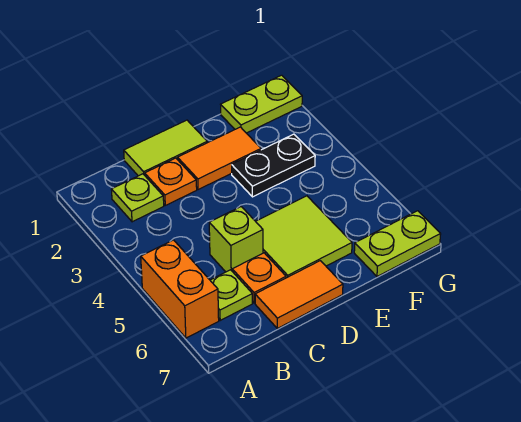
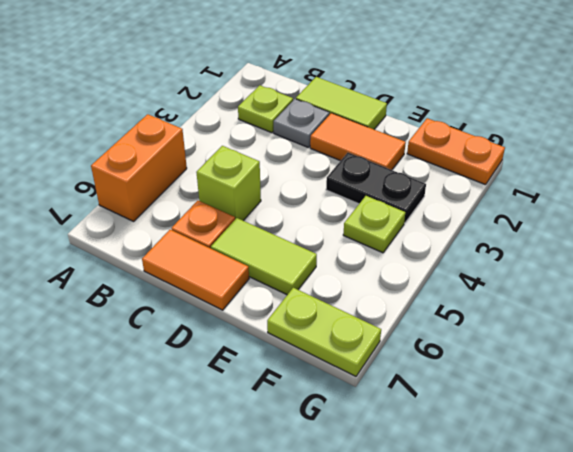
lime plate B6 level 1 -> lime plate F4 level 1
orange plate C2 level 1 -> grey plate C2 level 1
lime tile D5:E6 level 1 -> lime tile D6:E6 level 1
lime plate F1:G1 level 1 -> orange plate F1:G1 level 1

